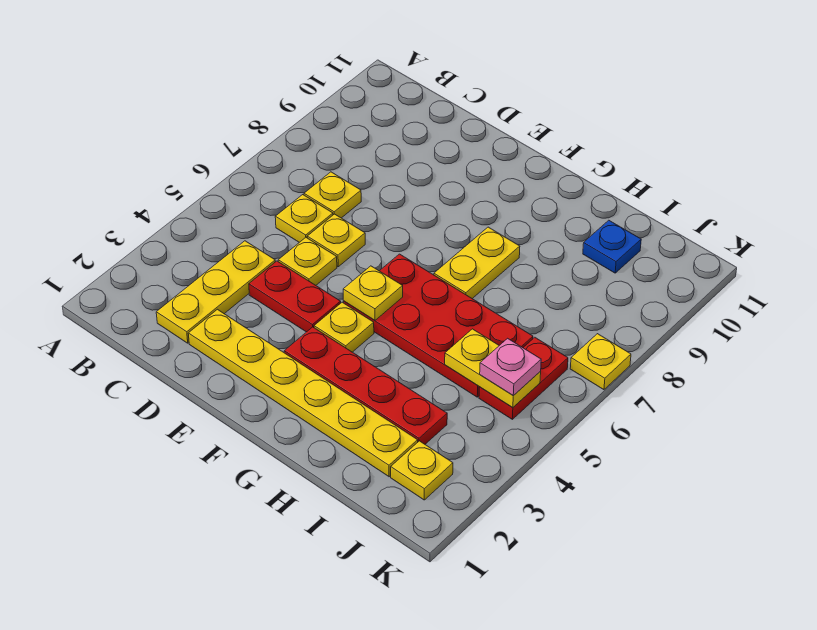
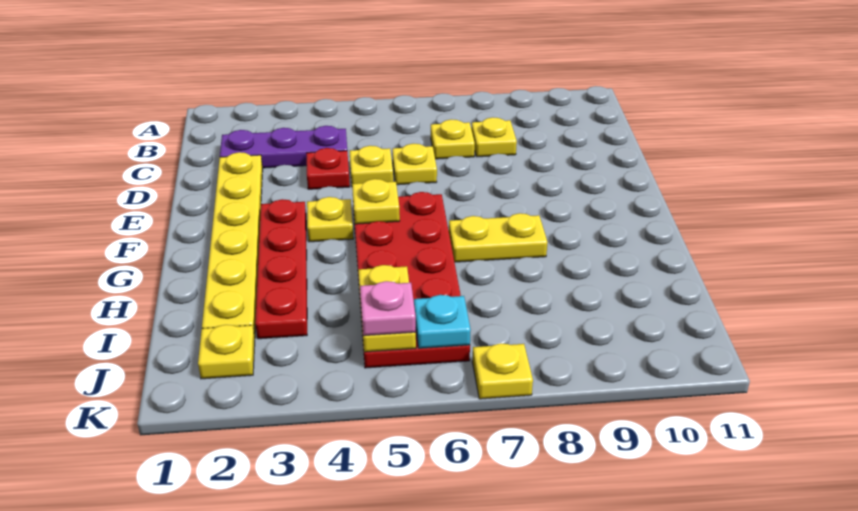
yellow plate C2:C4 level 1 -> purple plate C2:C4 level 1
yellow plate C6 level 1 -> yellow plate C8 level 1
red plate D4:E4 level 1 -> red plate D4 level 1
blue plate I10 level 1 -> none
none -> cyan plate J6 level 2

